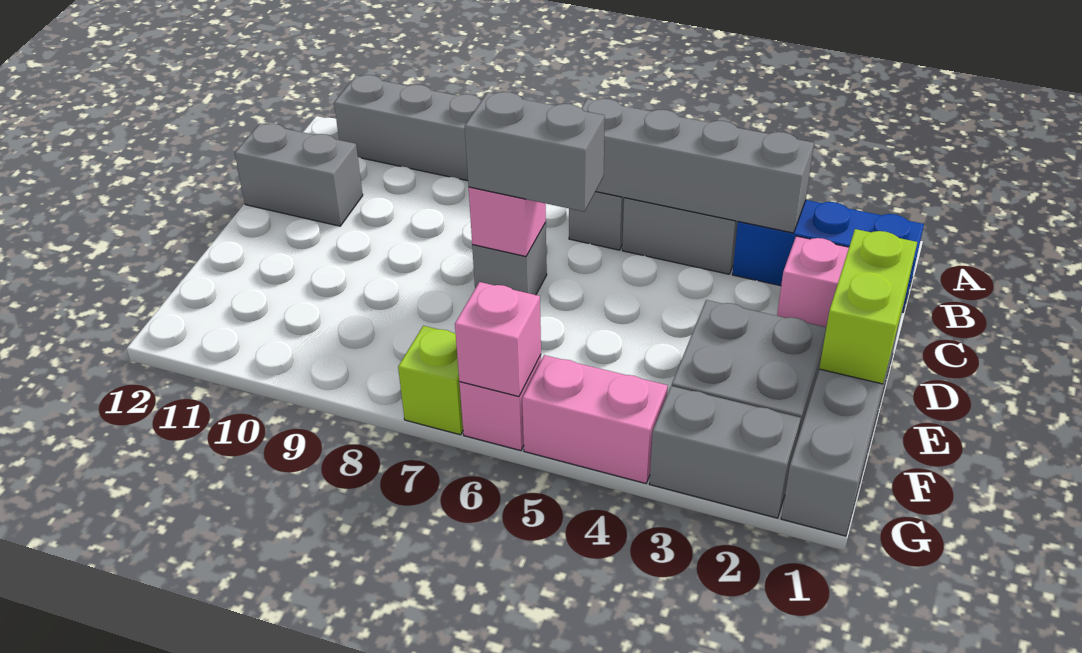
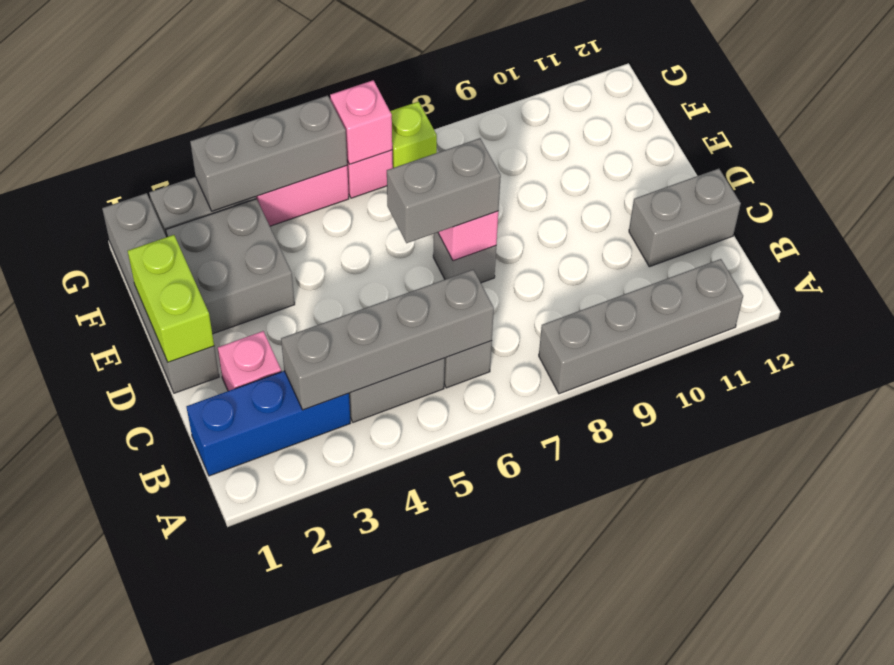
none -> grey brick G3:G5 level 2

